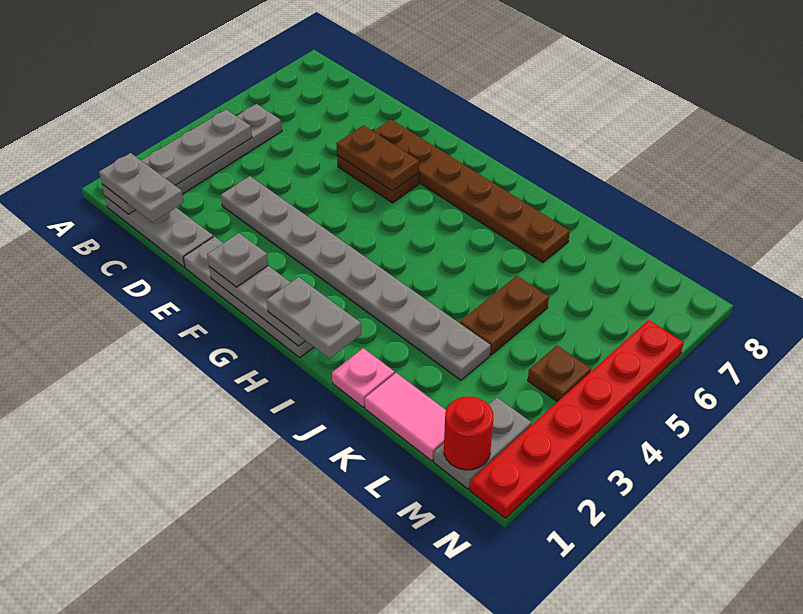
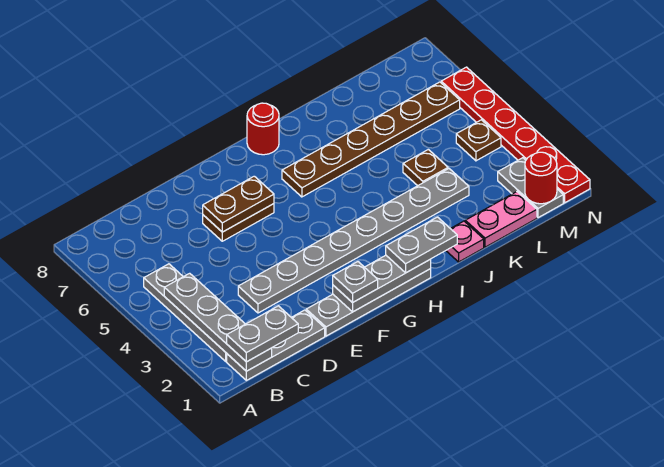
brown plate E7:J7 level 1 -> brown plate H6:M6 level 1
none -> red round brick H8 level 1
pink tile K1:L1 level 1 -> pink plate K1:L1 level 1
brown plate K4:K5 level 1 -> brown plate K4 level 1

